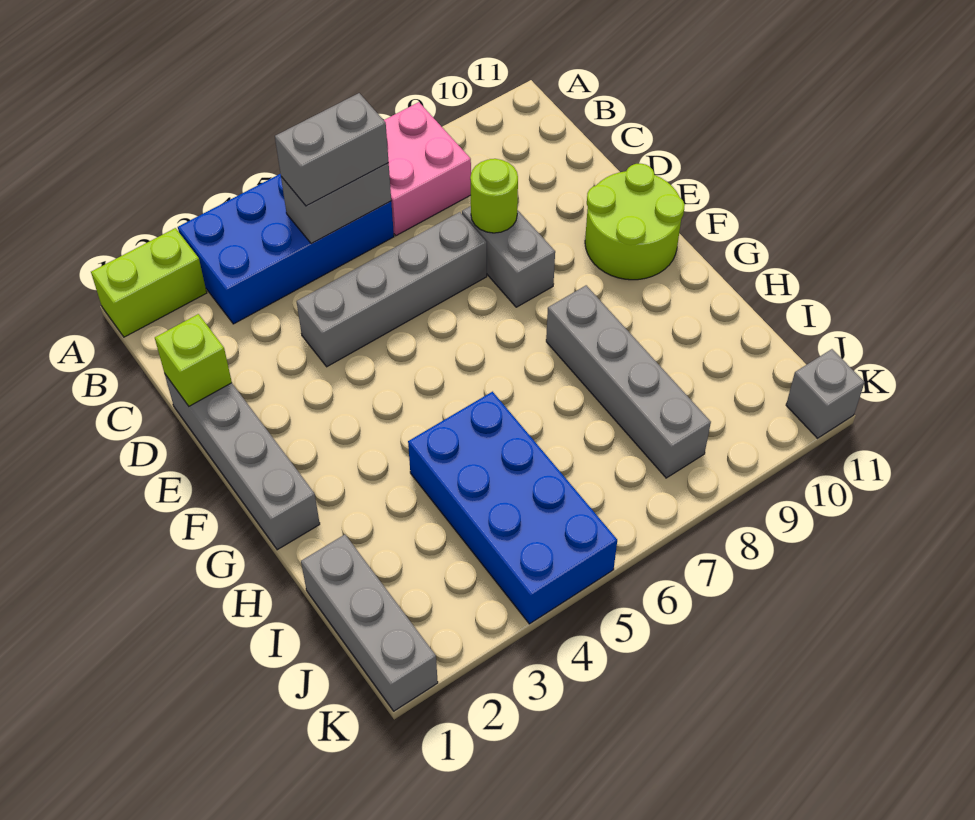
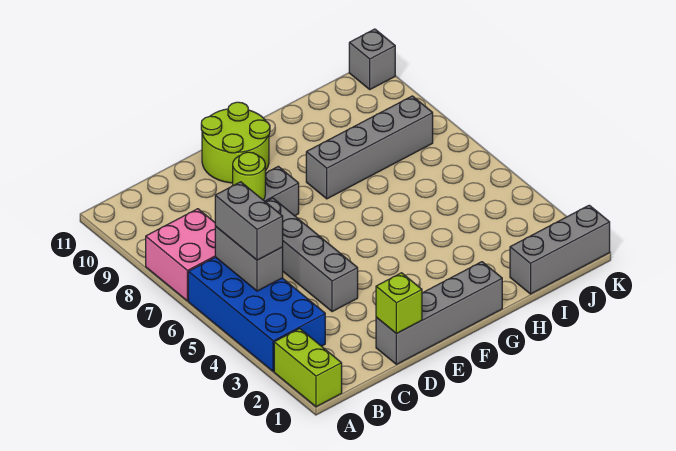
blue brick H4:K5 level 1 -> none

